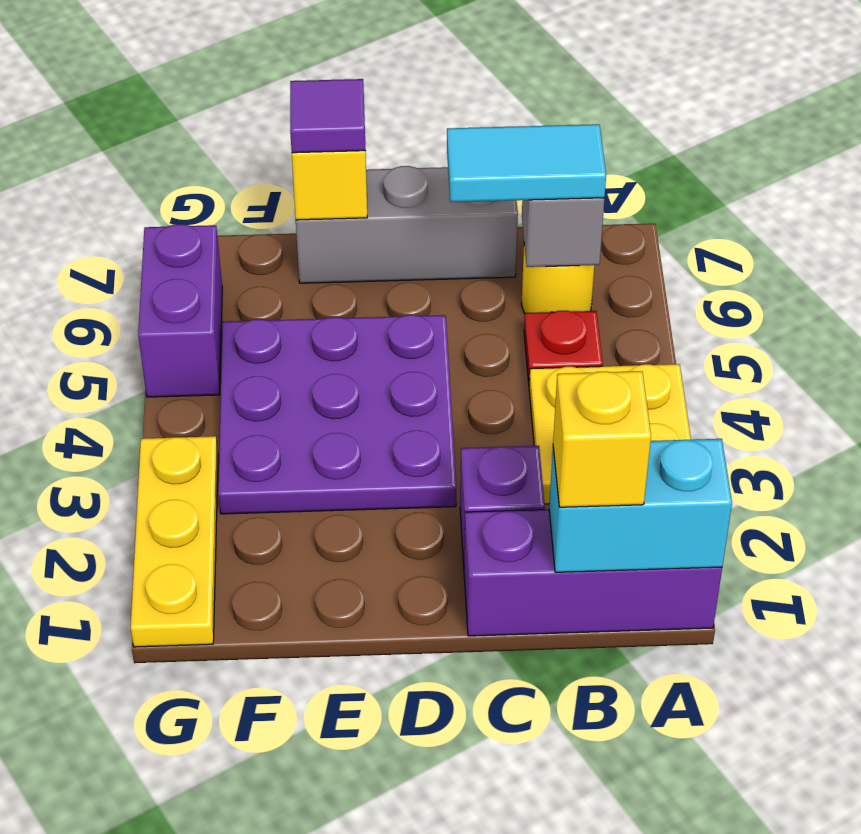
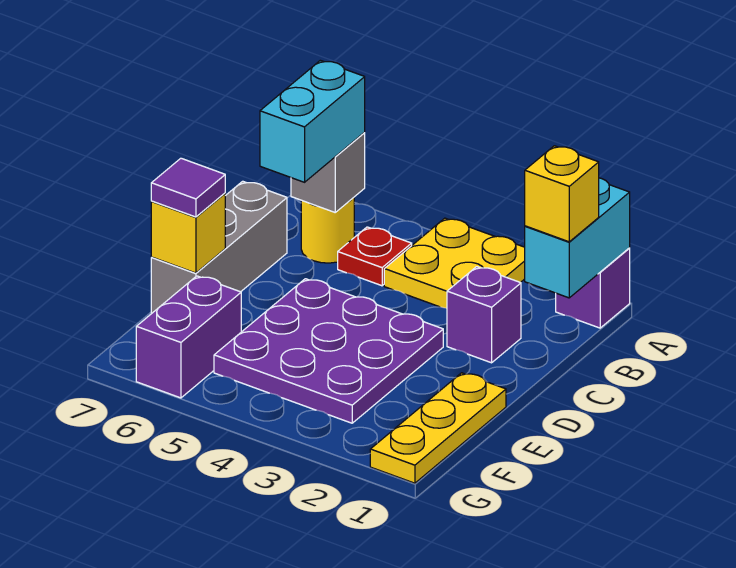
purple brick A1:C1 level 1 -> purple brick A1 level 1
cyan tile B6:C6 level 3 -> cyan brick B6:C6 level 3
yellow plate G1:G3 level 1 -> yellow plate E1:G1 level 1
purple brick G5:G6 level 1 -> purple brick F6:G6 level 1

